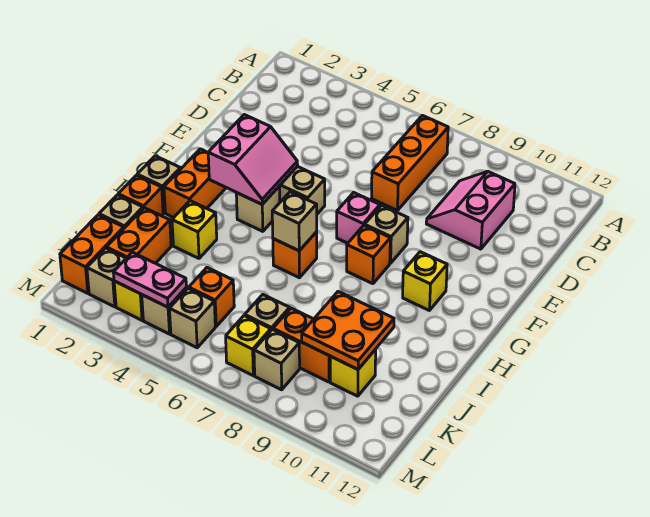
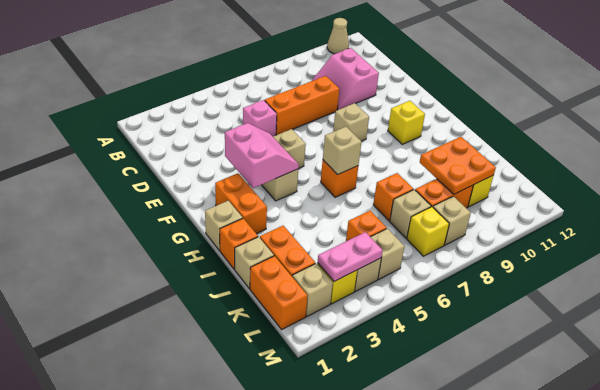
none -> tan cone A11 level 1
orange brick B7:D7 level 1 -> orange brick D6:D8 level 1
pink brick F7 level 1 -> pink brick D5 level 1
orange brick G8 level 1 -> orange brick J7 level 1
yellow brick I3 level 1 -> none

